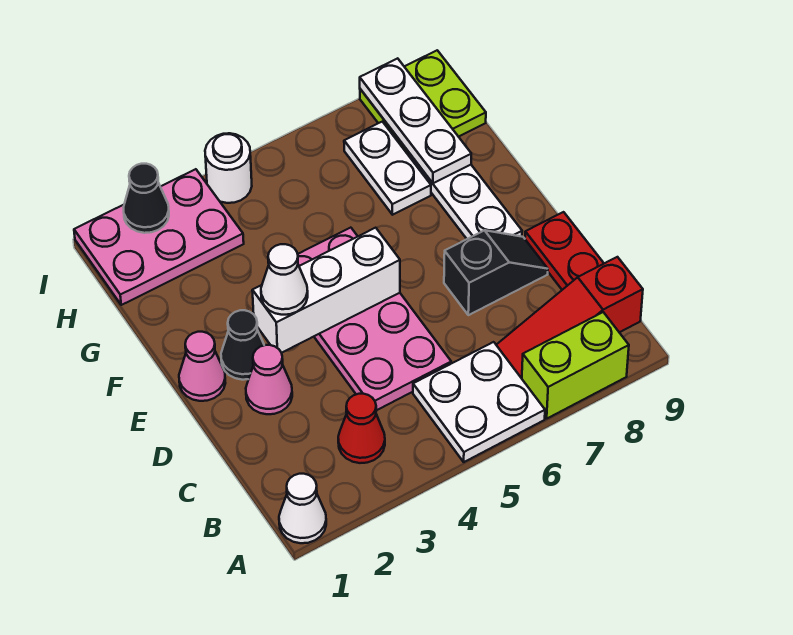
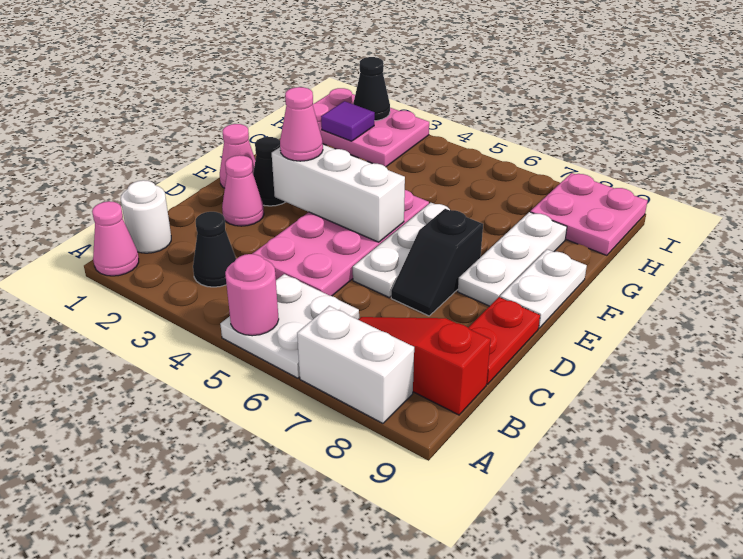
white cone A1 level 1 -> pink cone A1 level 1
none -> pink round brick A5 level 2
lime brick A7:A8 level 1 -> white brick A7:A8 level 1
red cone B3 level 1 -> black cone B3 level 1
black slope D7:D8 level 1 top 7 -> black slope D7:E7 level 1 top E
white cone E3 level 3 -> pink cone E3 level 3
white plate G7:H7 level 1 -> white plate E9:F9 level 1
white plate G8:I8 level 2 -> white plate D6:F6 level 1
none -> purple tile H2 level 2
lime plate H8:I9 level 1 -> pink plate H8:I9 level 1
white round brick I4 level 1 -> white round brick B1 level 1

